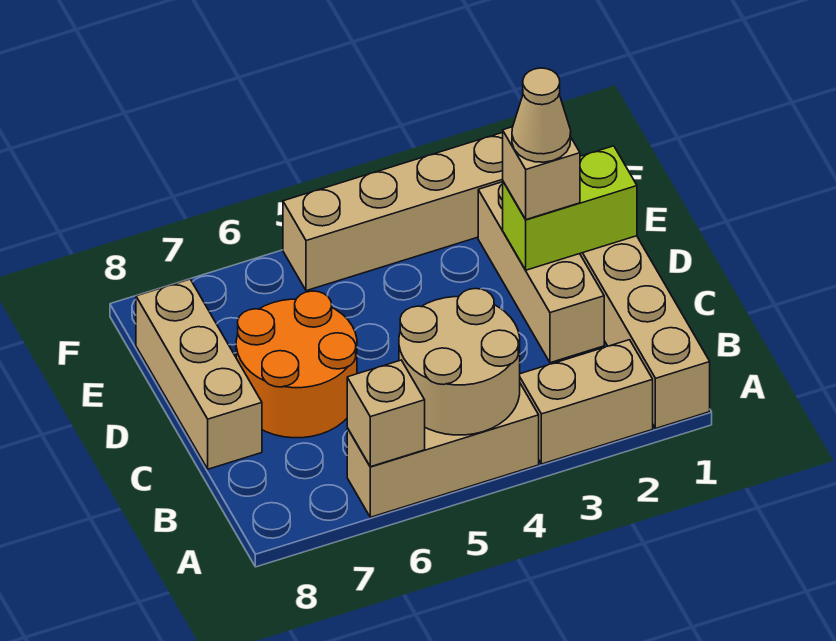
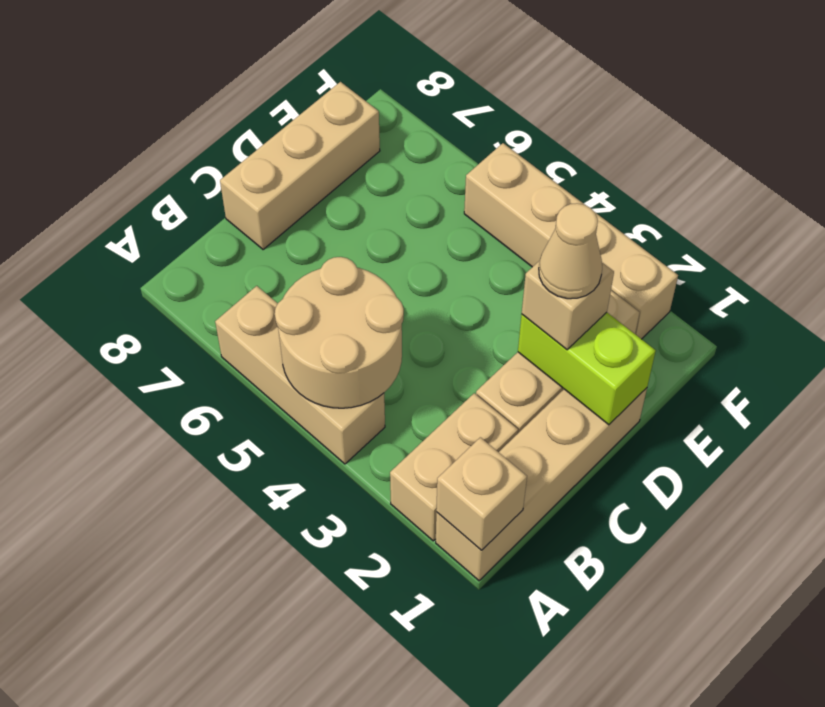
tan brick A2:A3 level 1 -> tan brick A2:B2 level 1
tan brick A6 level 2 -> tan brick A1 level 2
orange round brick C6:D7 level 1 -> none

